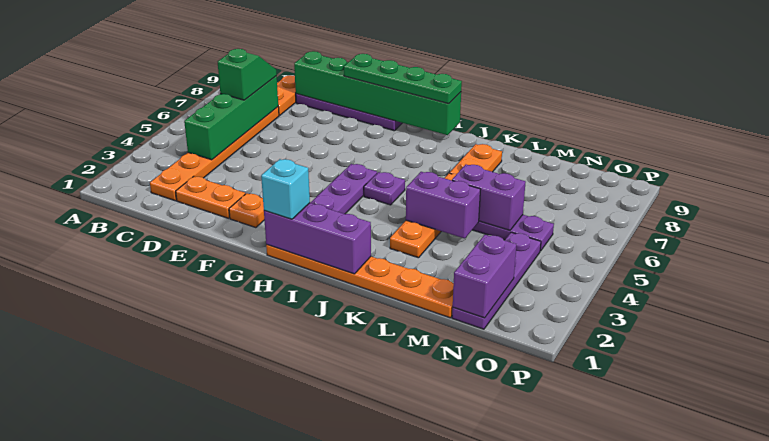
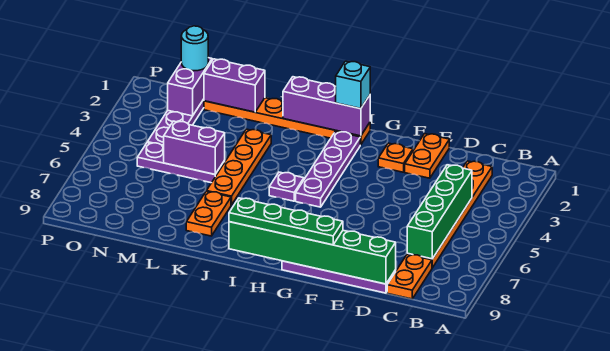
green slope C6:C7 level 3 top 6 -> none
orange plate D2:E2 level 1 -> orange plate E1:E2 level 1
purple brick K4:L4 level 2 -> purple brick L1:M1 level 2
none -> cyan round brick N1 level 3

